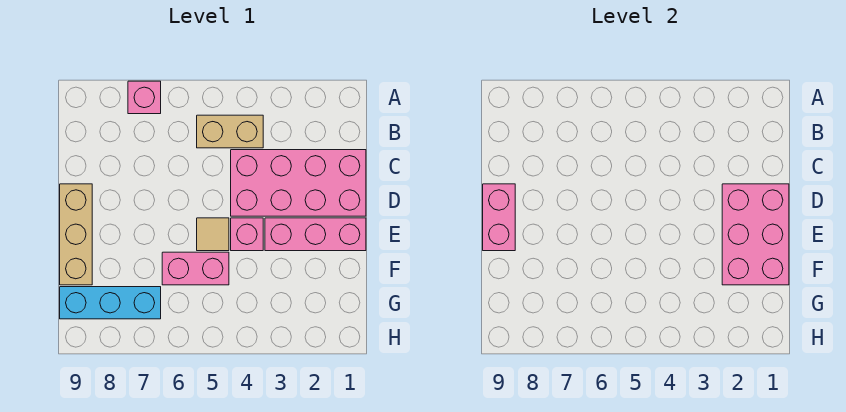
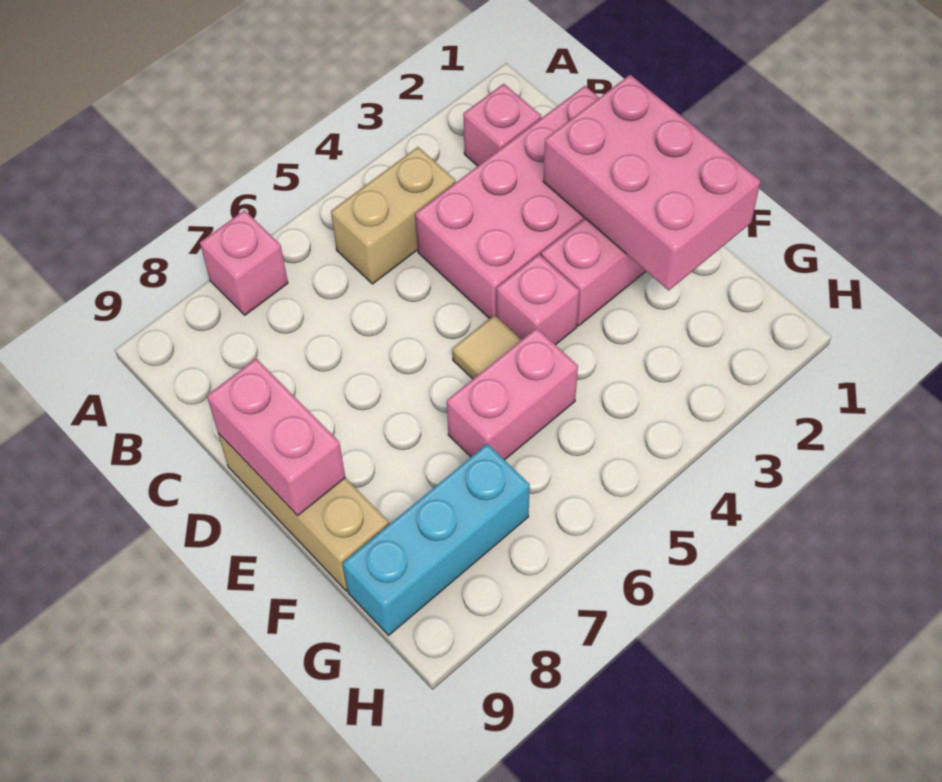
none -> pink brick B2 level 1

